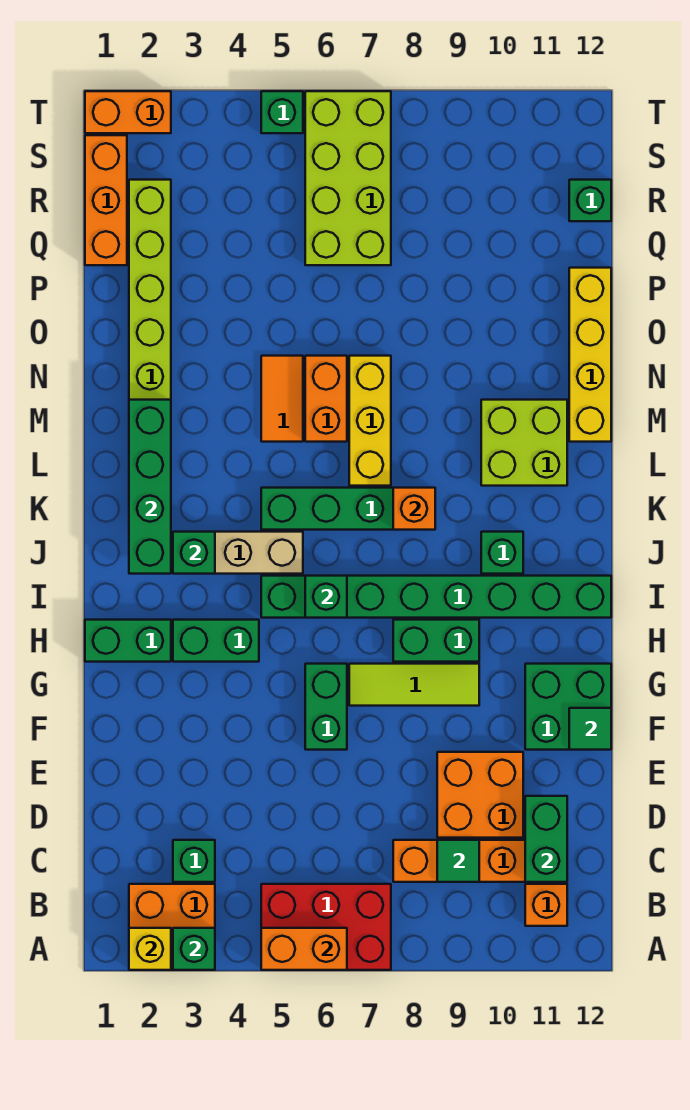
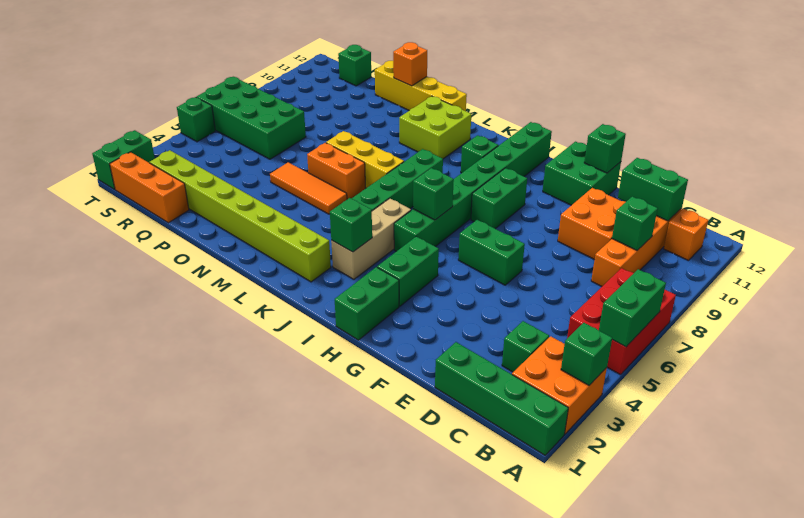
yellow brick A2 level 2 -> none
orange brick A5:A6 level 2 -> green brick A5:A6 level 2
green tile C9 level 2 -> green brick C9 level 2
green tile F12 level 2 -> green brick F12 level 2
lime tile G7:G9 level 1 -> none
green brick J2:M2 level 2 -> green brick A1:D1 level 1
orange brick K8 level 2 -> orange brick O12 level 2
orange tile M5:N5 level 1 -> orange tile M5:O5 level 1
lime brick Q6:T7 level 1 -> green brick Q6:T7 level 1
orange brick T1:T2 level 1 -> green brick T1:T2 level 1

